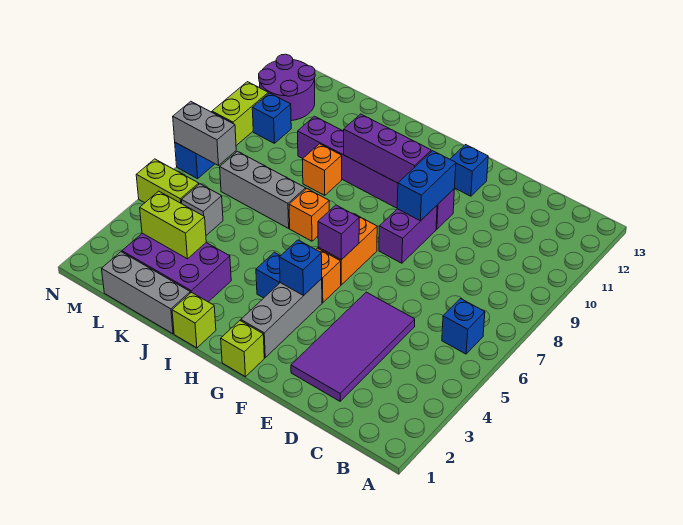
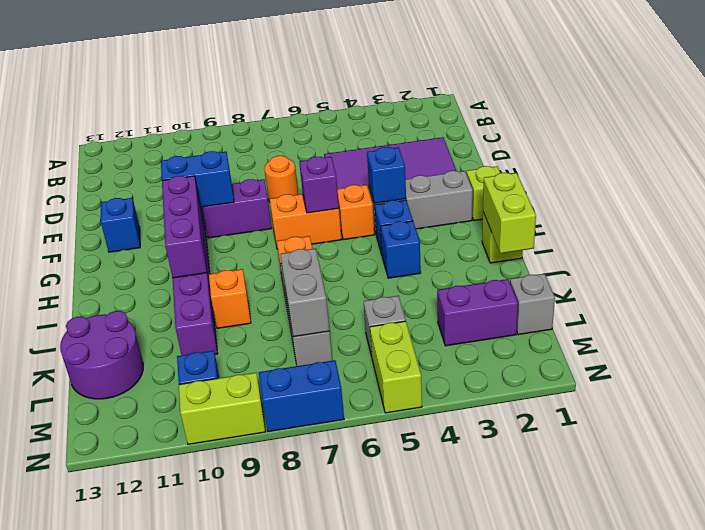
blue brick B6 level 1 -> blue brick I4 level 1
none -> orange round brick E7 level 1
grey brick J1:L1 level 1 -> grey brick L1 level 1
purple brick J2:L3 level 1 -> purple brick L2:L3 level 1
lime brick K3:L3 level 2 -> lime brick I1:J1 level 2
grey brick M7:N7 level 2 -> grey brick K7:L7 level 2
purple round brick M11:N12 level 1 -> purple round brick K12:L13 level 1

